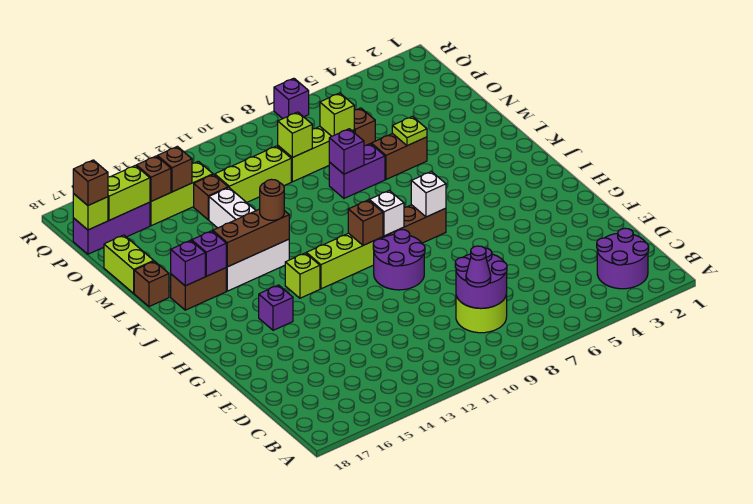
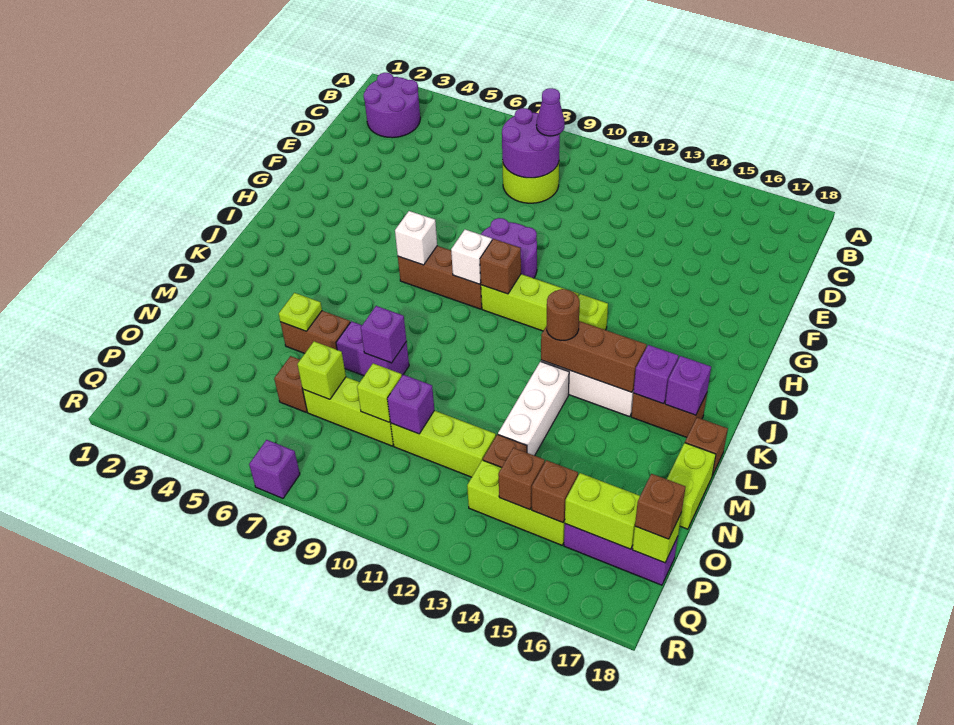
purple brick H15 level 1 -> purple brick O10 level 2

